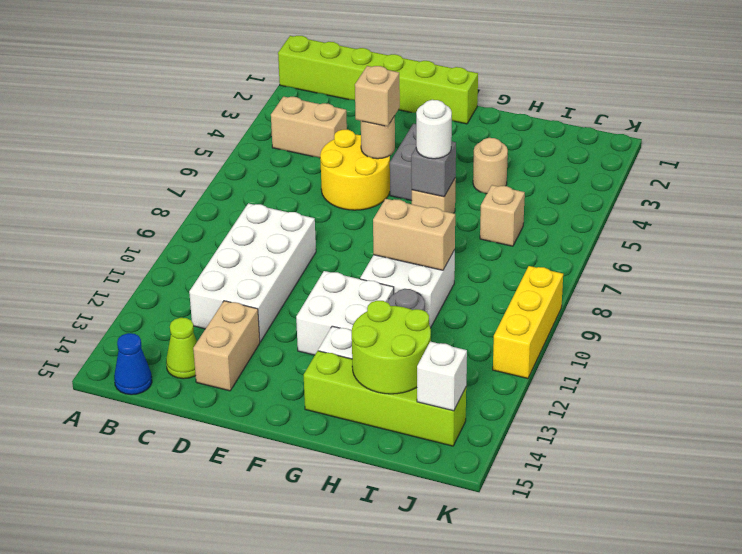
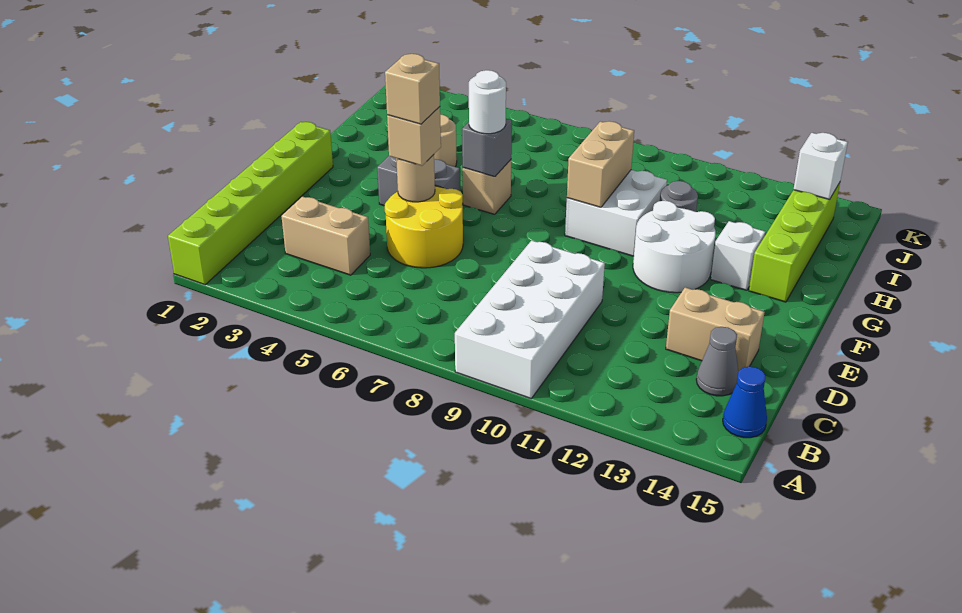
tan brick B4:C4 level 1 -> tan brick C3:C4 level 1
white brick C9:D12 level 1 -> white brick A9:D10 level 1
lime cone C14 level 1 -> grey cone C14 level 1
white brick F11:G12 level 1 -> white round brick F11:G12 level 1
lime round brick H13:I14 level 2 -> none
tan brick I6 level 1 -> tan brick E5 level 4
yellow brick K9:K11 level 1 -> none

